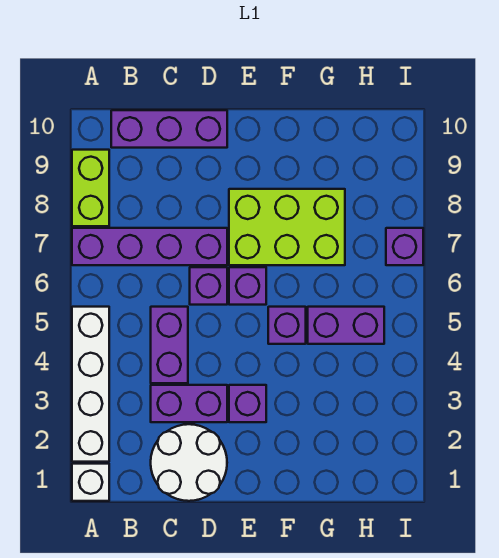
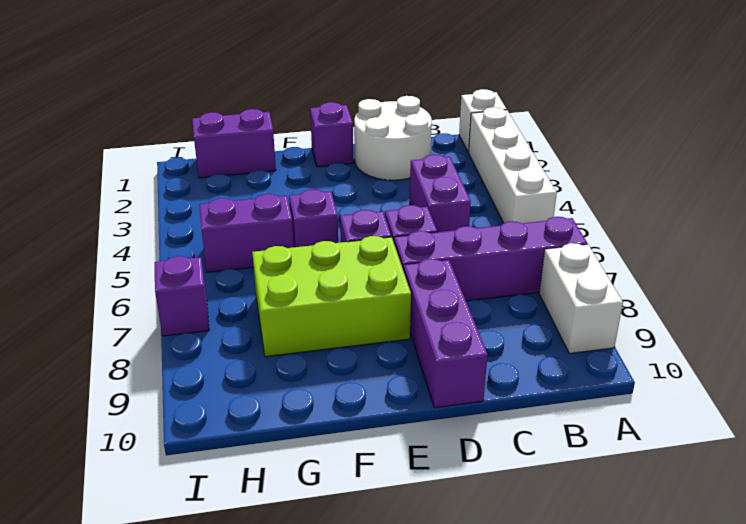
lime brick A8:A9 level 1 -> white brick A8:A9 level 1
purple brick B10:D10 level 1 -> purple brick D8:D10 level 1
purple brick C3:D3 level 1 -> purple brick G1:H1 level 1
purple brick E3 level 1 -> purple brick E1 level 1

